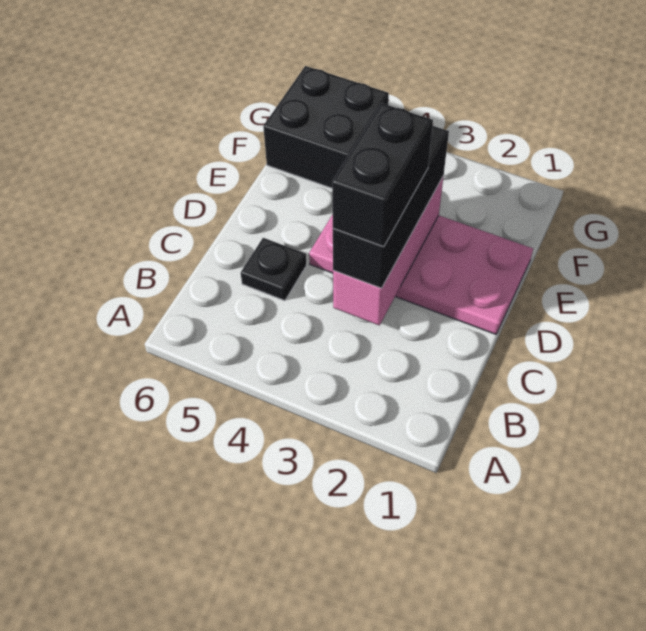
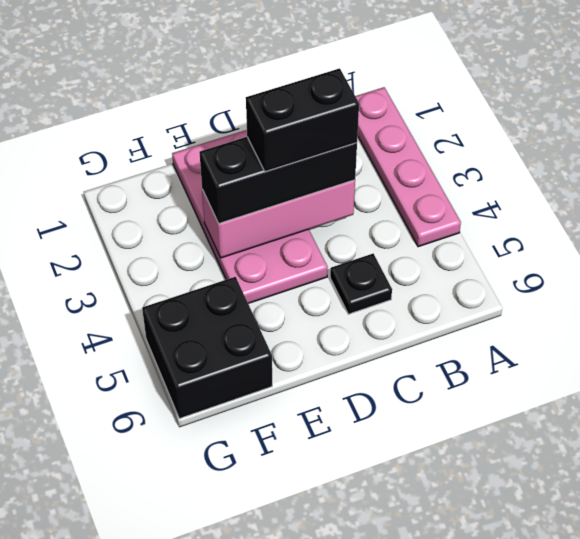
none -> pink plate A1:A4 level 1

